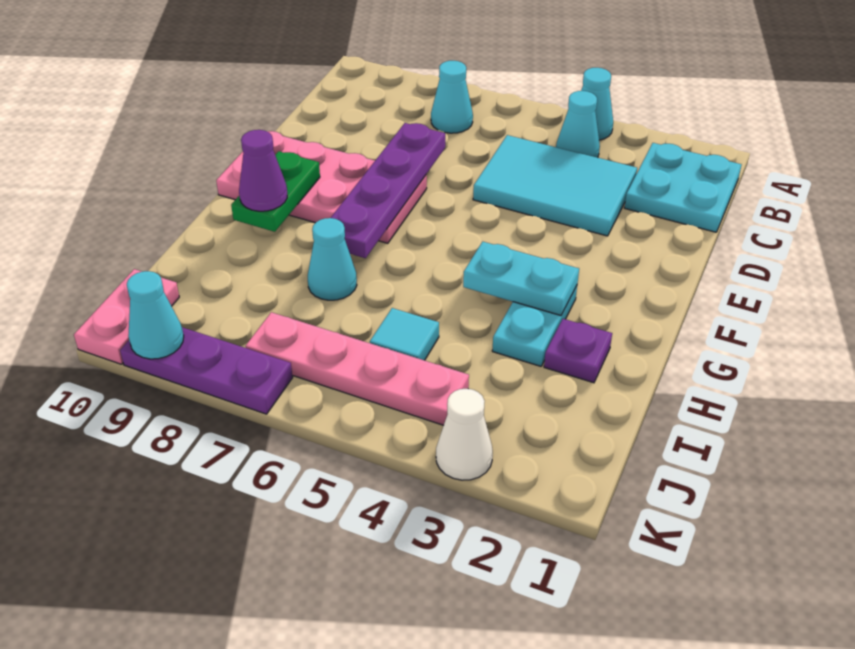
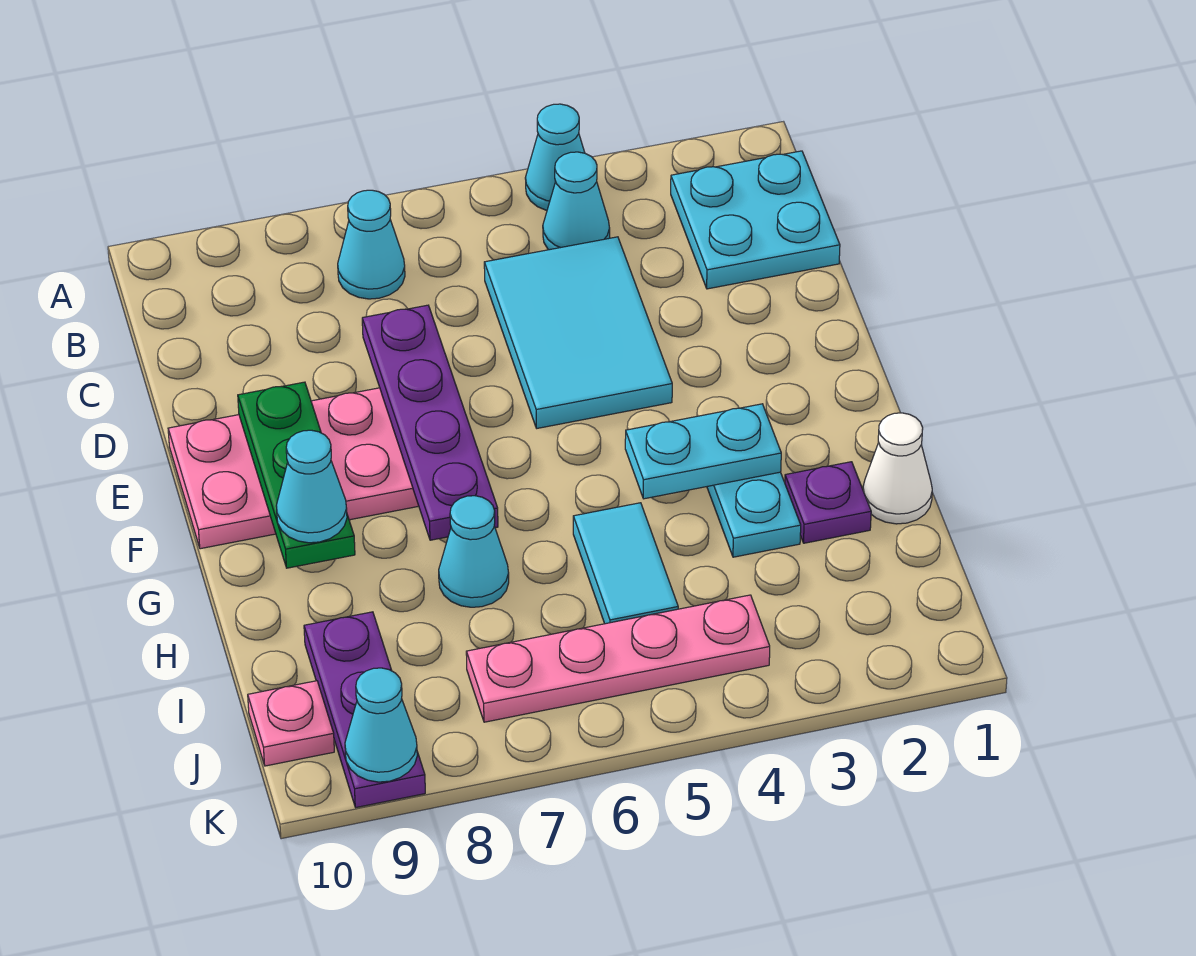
cyan tile C3:D5 level 1 -> cyan tile C4:E5 level 1
green plate F9:G9 level 2 -> green plate E9:G9 level 2
purple cone G9 level 3 -> cyan cone G9 level 3
cyan tile I5 level 1 -> cyan tile H5:I5 level 1
pink plate J10:K10 level 1 -> pink plate J10 level 1
white cone K3 level 1 -> white cone H1 level 1
purple plate K7:K9 level 1 -> purple plate I9:K9 level 1

